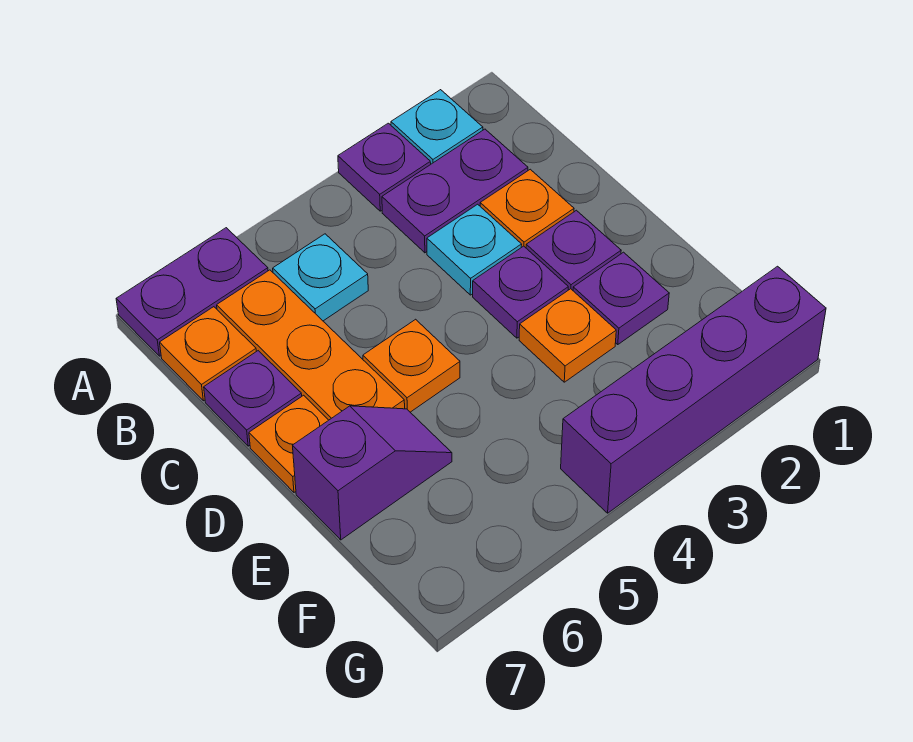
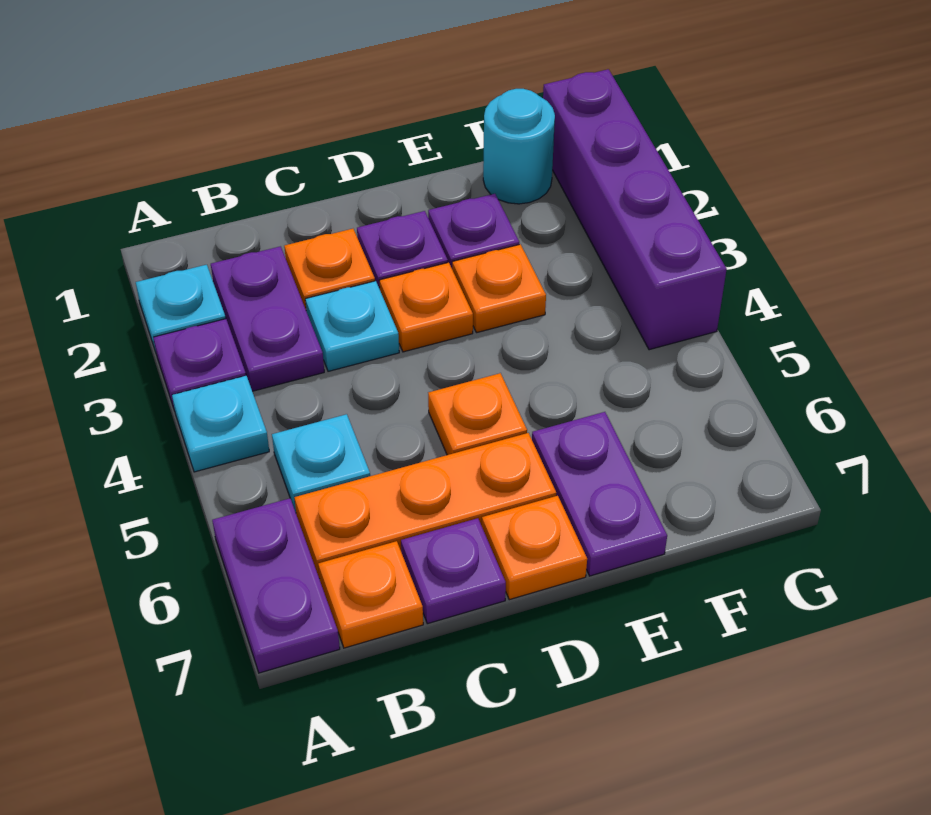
none -> cyan plate A4 level 1
purple plate D3 level 1 -> orange plate D3 level 1
purple slope E6:E7 level 1 top 7 -> purple plate E6:E7 level 1
none -> cyan round brick F1 level 1

